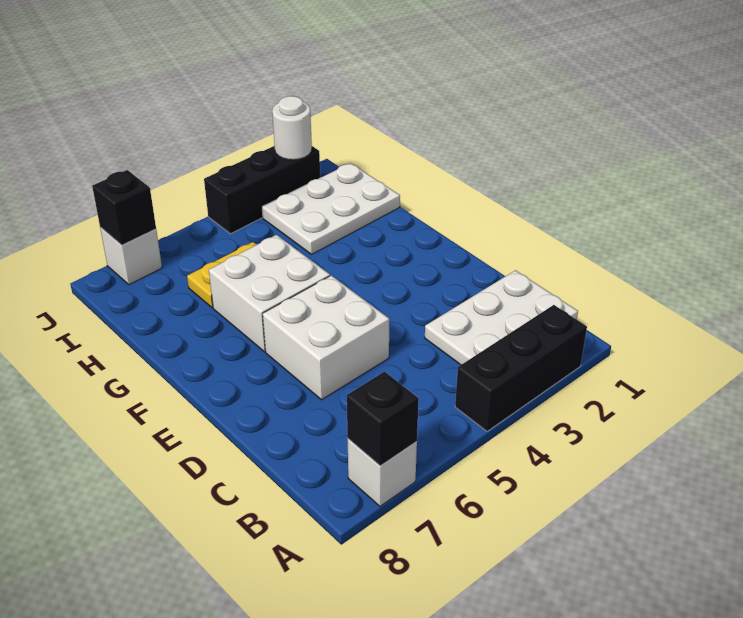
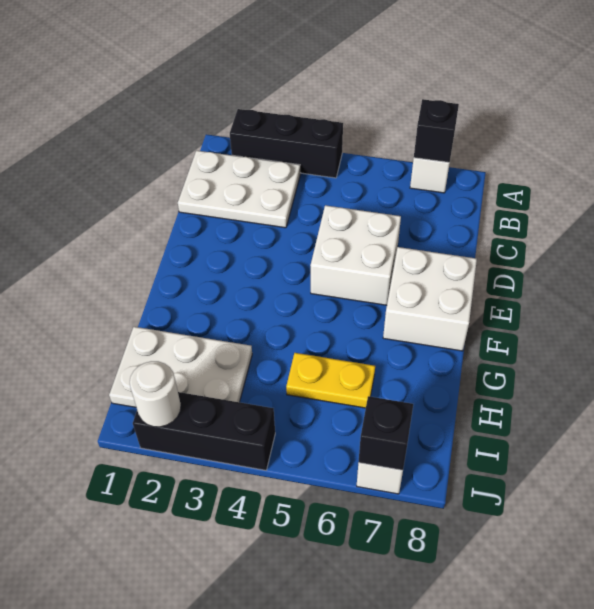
white brick F5:G6 level 1 -> white brick E7:F8 level 1

